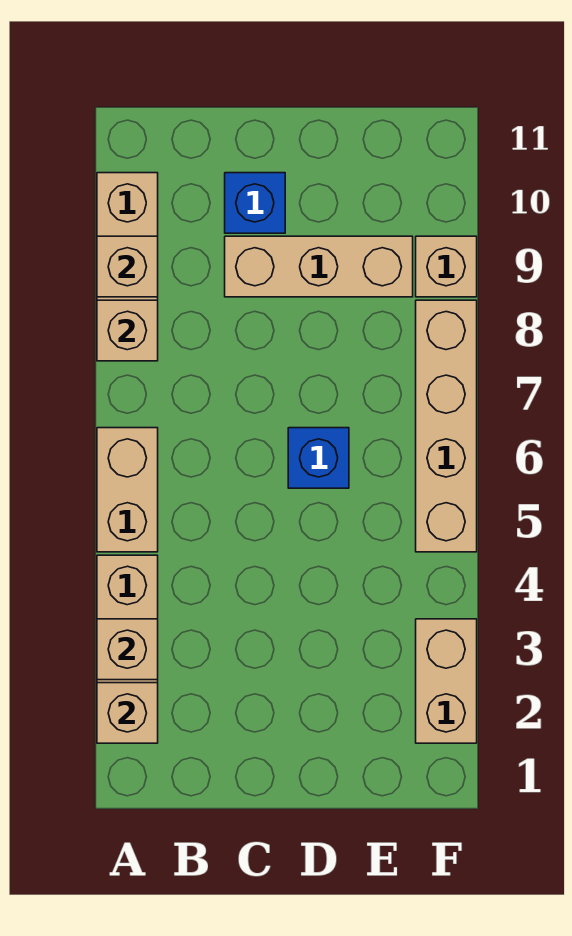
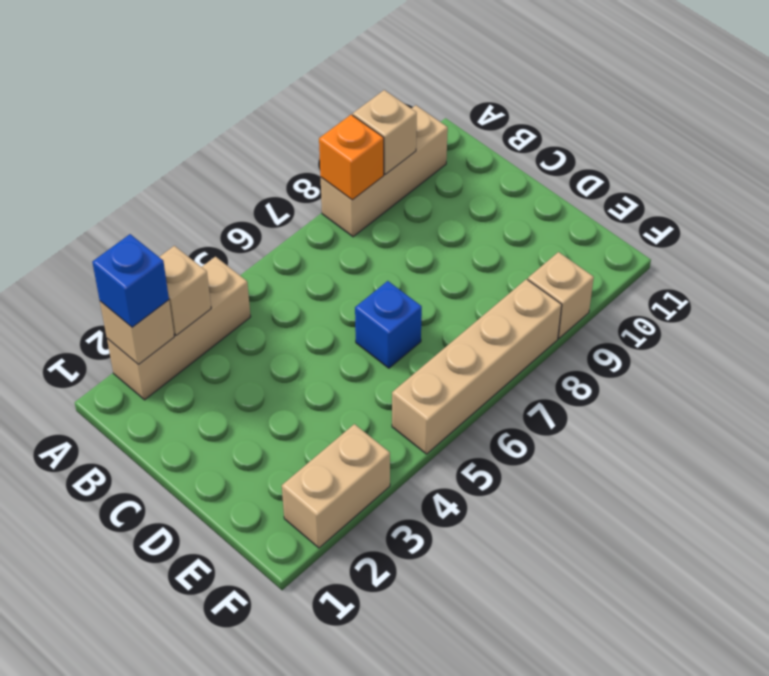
tan brick A5:A6 level 1 -> none
tan brick A8 level 2 -> orange brick A8 level 2
tan brick C9:E9 level 1 -> none
blue brick C10 level 1 -> blue brick A2 level 3

